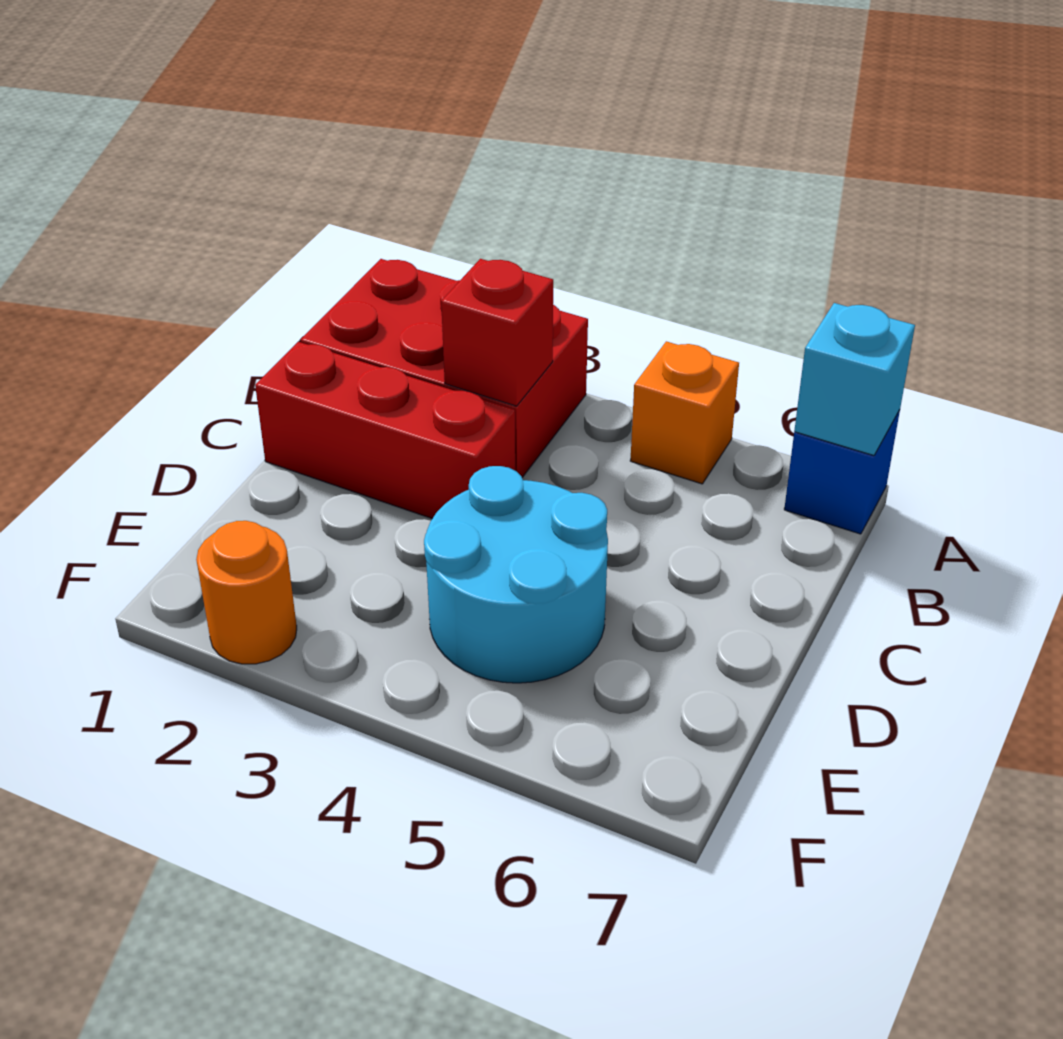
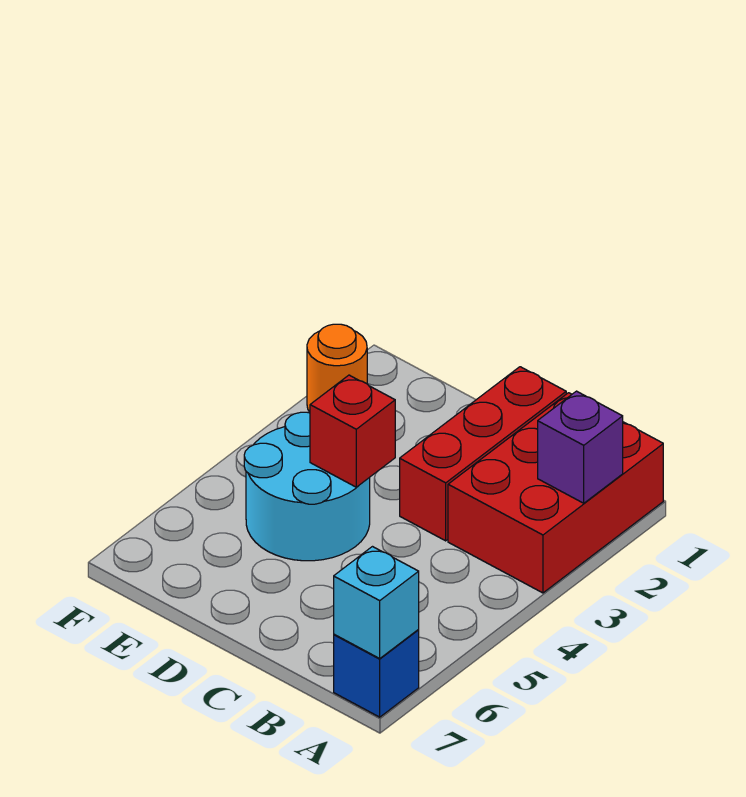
none -> purple brick A2 level 2
orange brick A5 level 1 -> none
red brick B3 level 2 -> red brick D4 level 2

